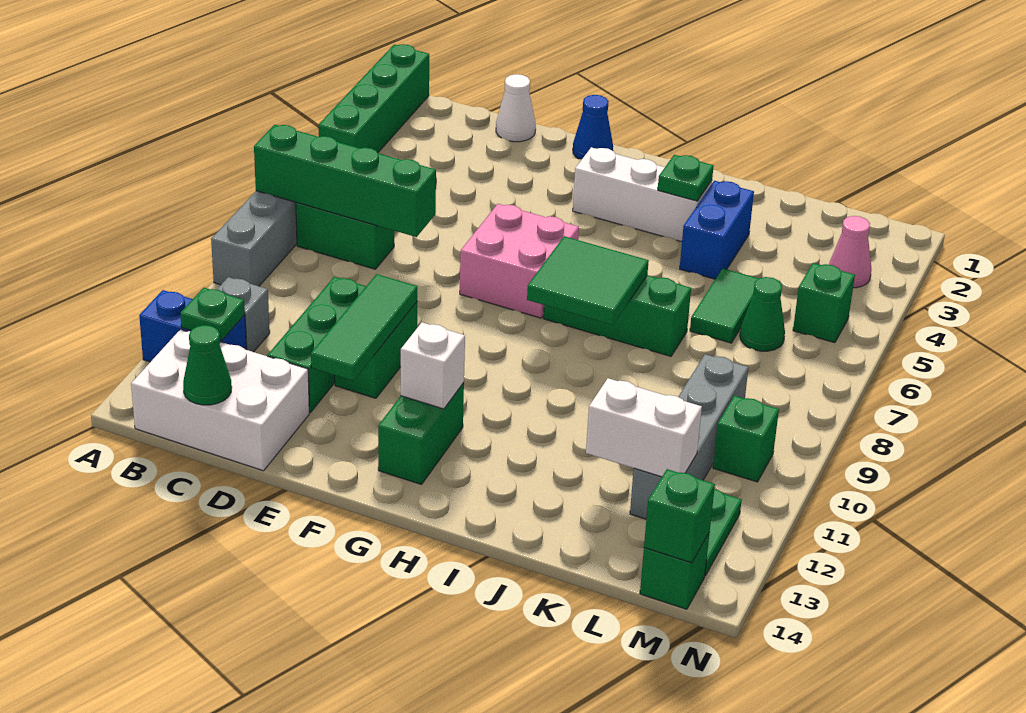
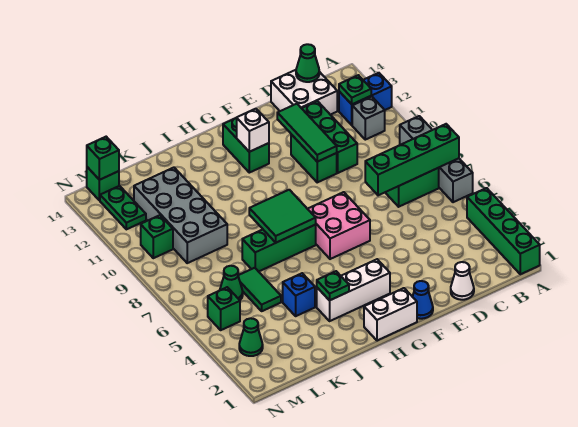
white brick B13:D14 level 1 -> white brick C13:D14 level 1
blue brick J3:J4 level 1 -> blue brick J4 level 1
white brick K12:L12 level 2 -> white brick G1:H1 level 1
grey brick L9:L12 level 1 -> grey brick K9:L12 level 1
pink cone M3 level 1 -> green cone M3 level 1

